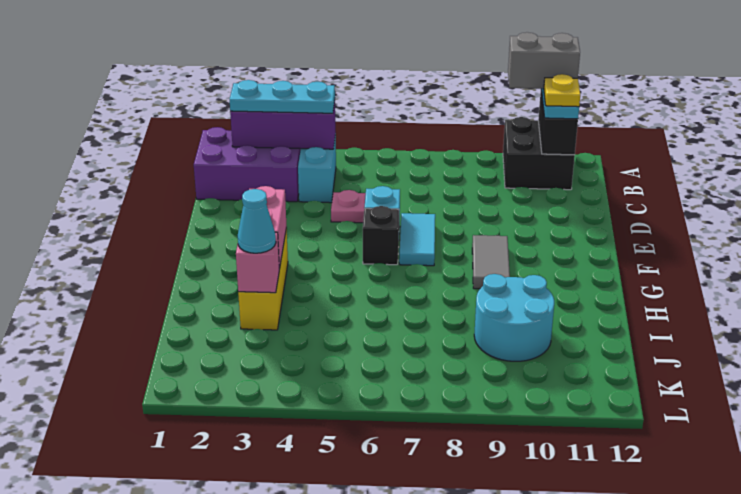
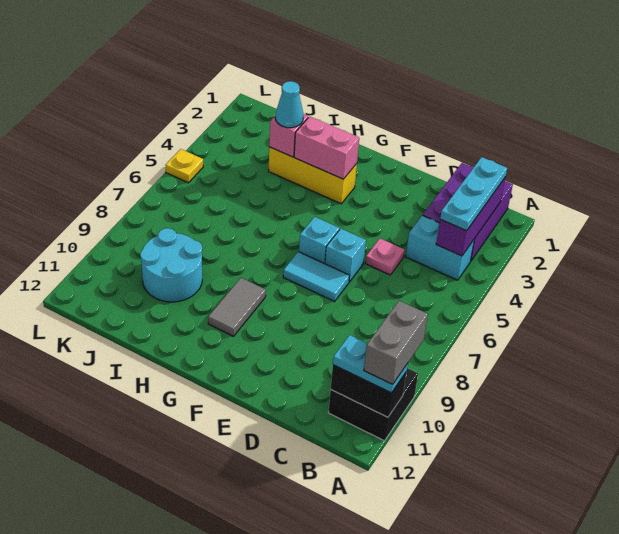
yellow plate B11 level 4 -> yellow plate L5 level 1
black brick F6 level 1 -> cyan brick F6 level 1
grey tile F9:G9 level 1 -> grey tile G9:G10 level 1

